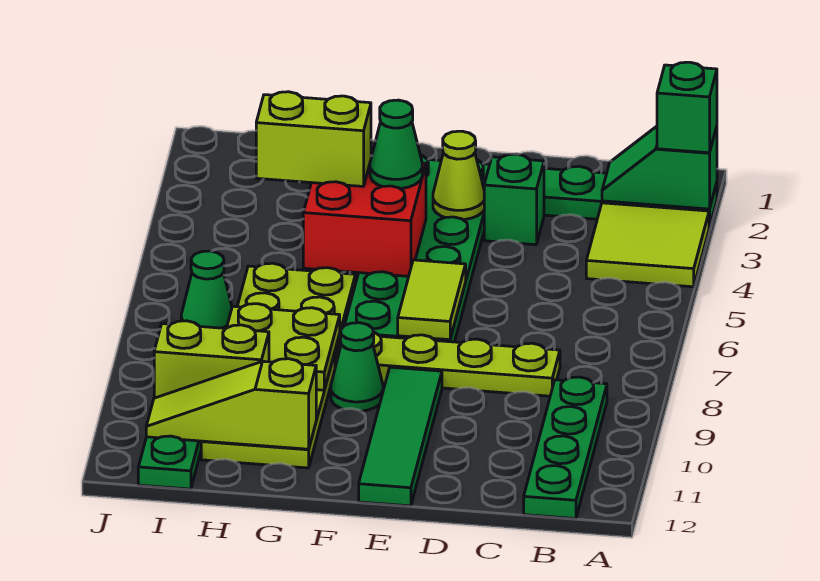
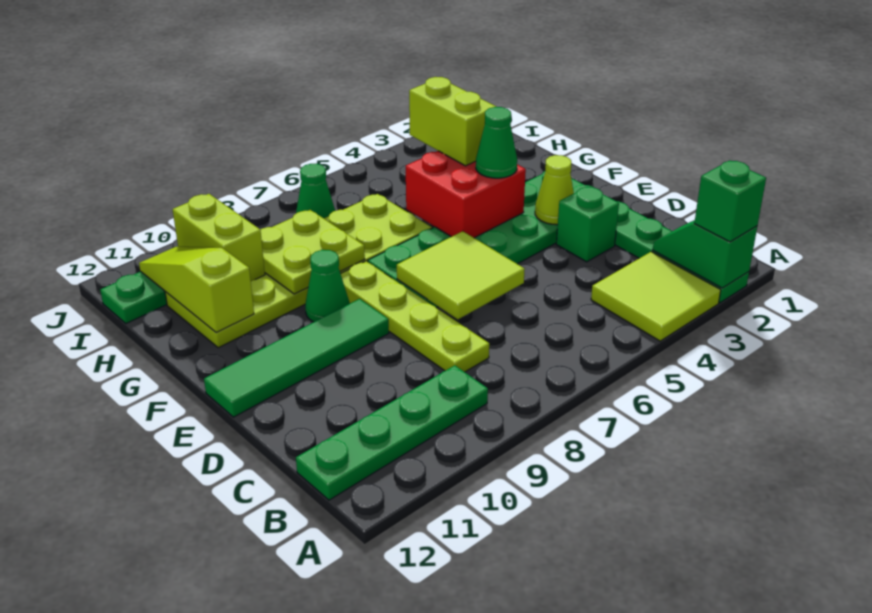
lime tile E6:E7 level 2 -> lime tile D6:E7 level 2

